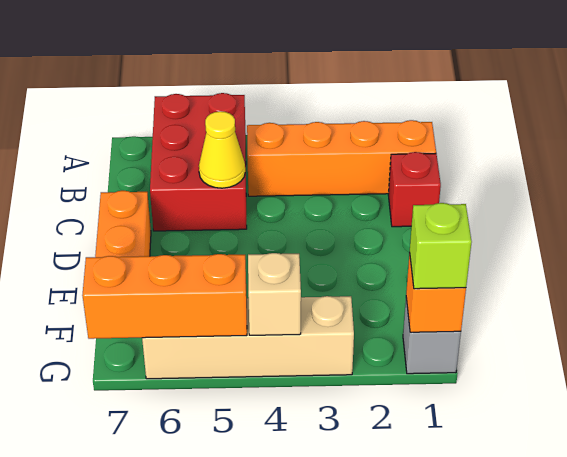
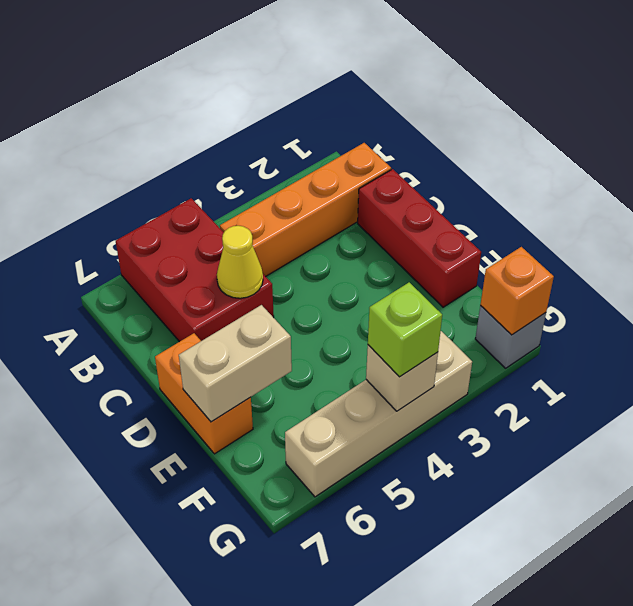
red brick C1 level 1 -> red brick C1:E1 level 1
none -> tan brick E6:E7 level 2
lime brick G1 level 3 -> lime brick G4 level 3
orange brick G5:G7 level 2 -> none

